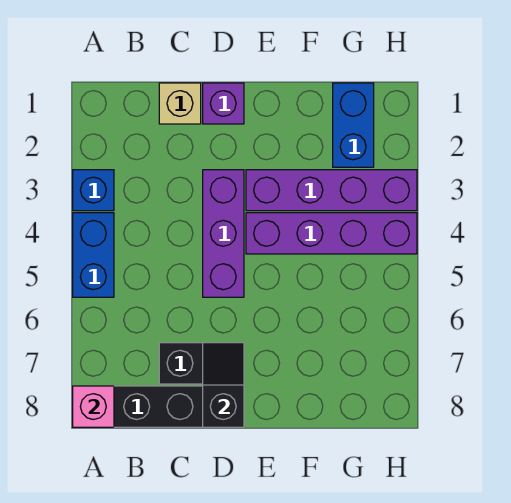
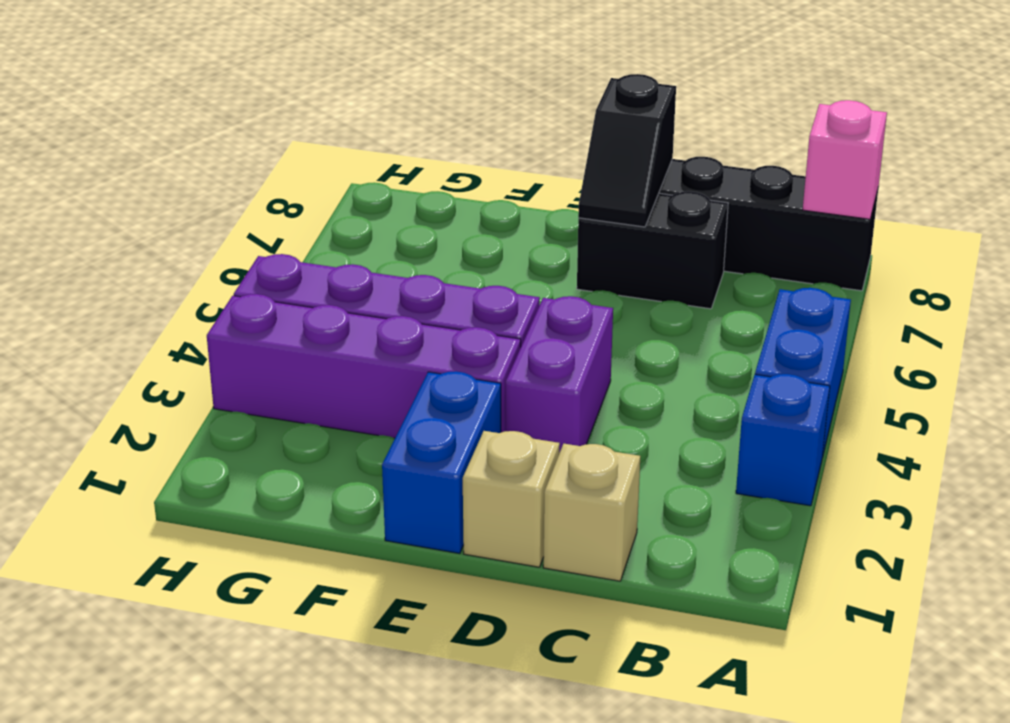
purple brick D1 level 1 -> tan brick D1 level 1
purple brick D3:D5 level 1 -> purple brick D3:D4 level 1
blue brick G1:G2 level 1 -> blue brick E1:E2 level 1

